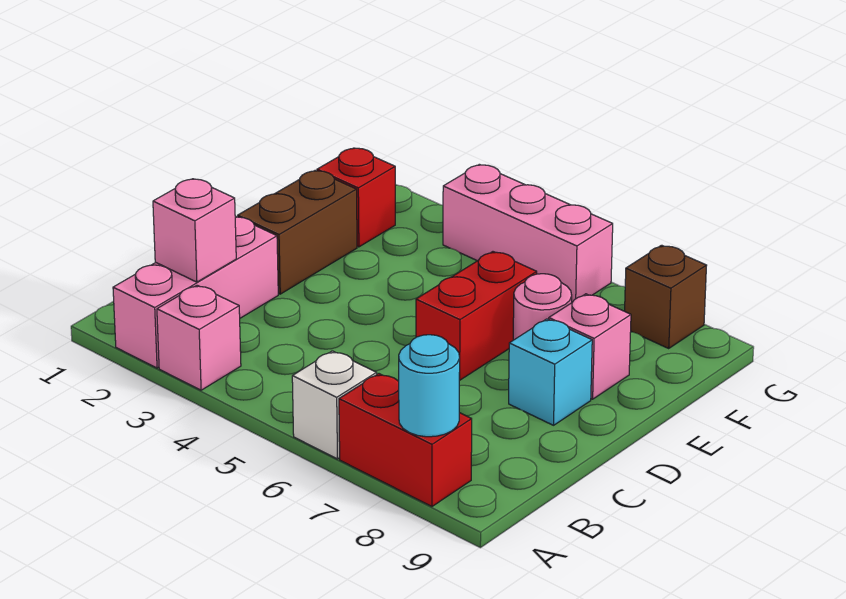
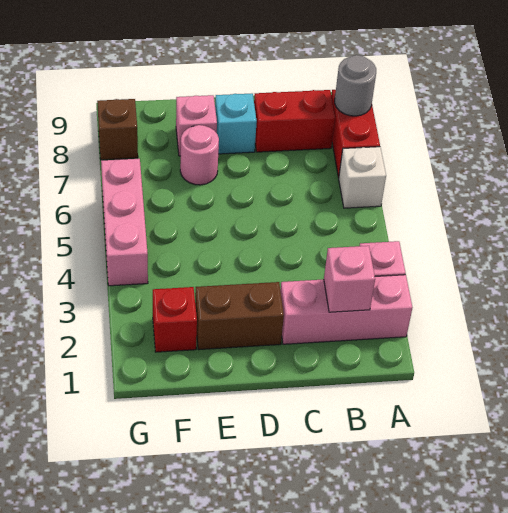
cyan round brick A8 level 2 -> grey round brick A8 level 2
red brick D6:E6 level 1 -> red brick B8:C8 level 1

